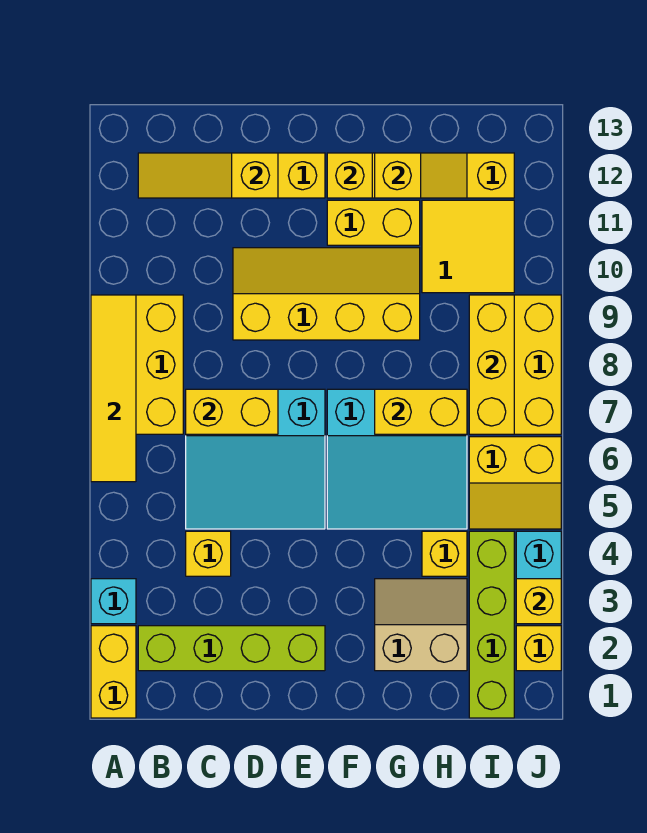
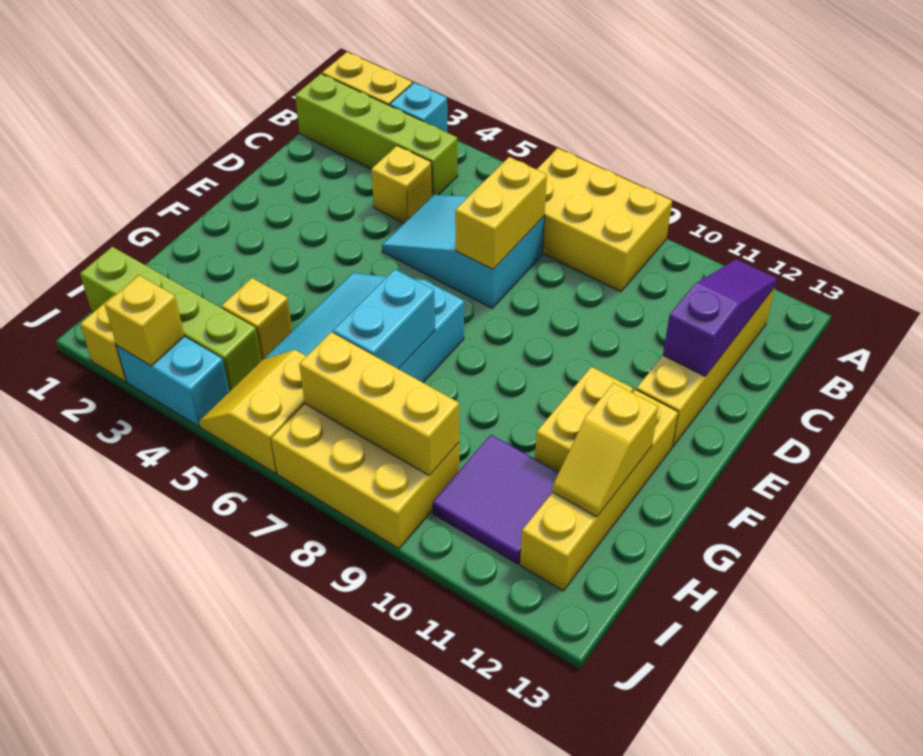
yellow tile A6:A9 level 2 -> none
lime brick B2:E2 level 1 -> lime brick B1:B4 level 1
yellow slope B12:D12 level 2 top D -> purple slope B12:D12 level 2 top D
cyan slope C5:E7 level 1 top 7 -> cyan slope C5:D7 level 1 top 7
yellow slope D9:G10 level 1 top 9 -> none
yellow brick F12 level 2 -> none
tan slope G2:H3 level 1 top 2 -> none
yellow brick G7:H7 level 2 -> cyan brick G7:H7 level 2
yellow tile H10:I11 level 1 -> purple tile H10:I11 level 1

